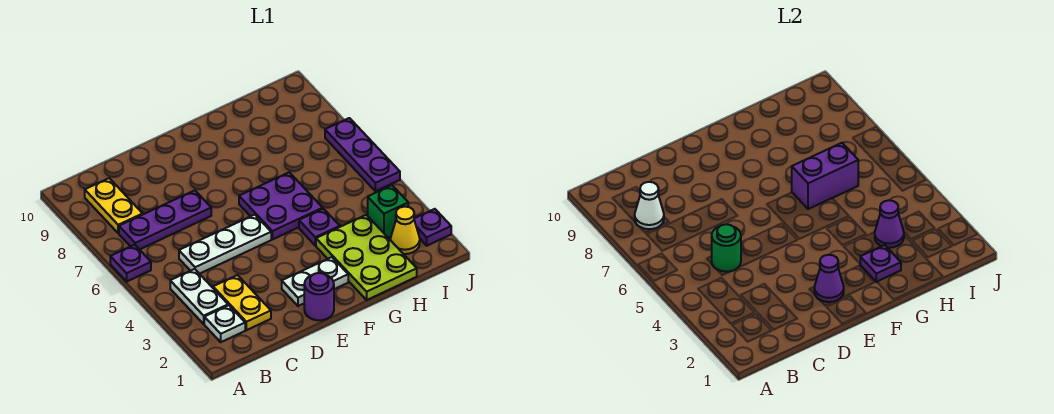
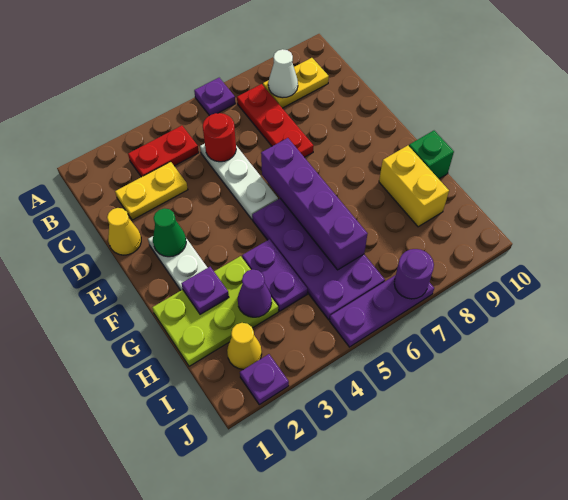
white plate B2 level 1 -> none
white plate B3:B4 level 1 -> red plate B3:B4 level 1
purple plate B7:D7 level 1 -> red plate B7:D7 level 1
green round brick C5 level 2 -> red round brick C5 level 2
none -> yellow cone D1 level 1
purple round brick E1 level 1 -> purple round brick J7 level 2
purple cone E2 level 2 -> green cone E2 level 2
purple plate F5:G6 level 1 -> purple plate F5:I6 level 1
purple plate G4 level 1 -> purple plate G4:H4 level 1
purple brick G6:H6 level 2 -> purple brick E6:H6 level 2
none -> yellow brick G9:H9 level 1
green brick I3 level 1 -> green brick G10 level 1

